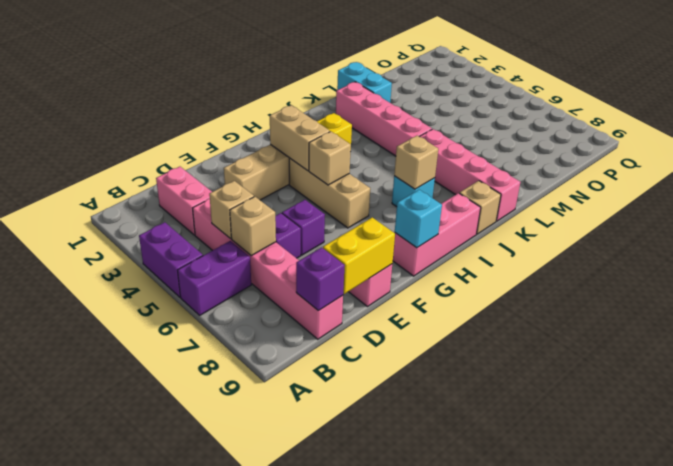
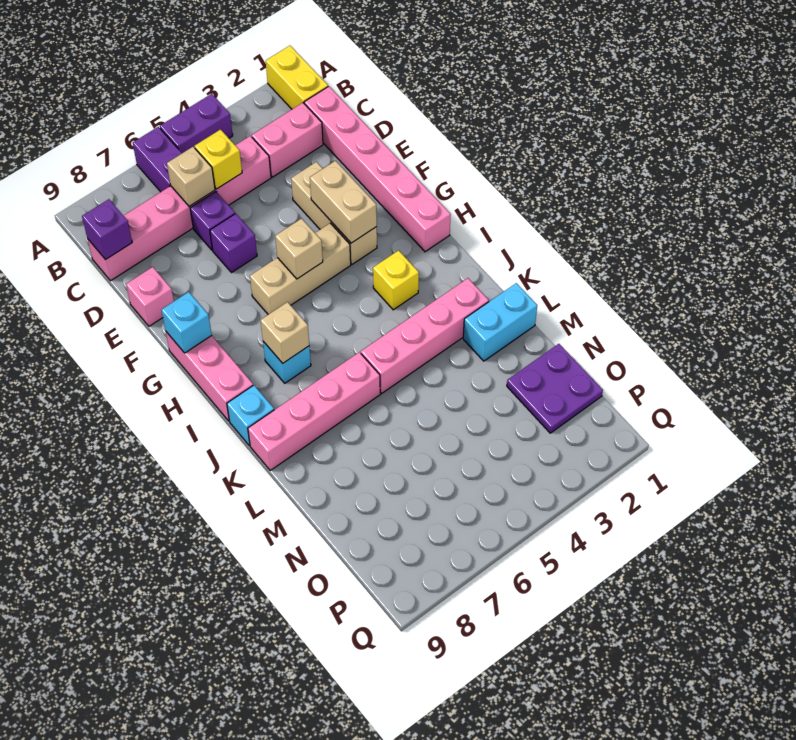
none -> pink brick C1:H1 level 1
tan brick C5 level 2 -> yellow brick C5 level 2
yellow brick D9:E9 level 2 -> yellow brick A1:B1 level 1
tan brick G3:G4 level 2 -> tan brick F3:G3 level 2
tan brick J9 level 1 -> cyan brick J9 level 1
none -> purple plate N1:O2 level 1

